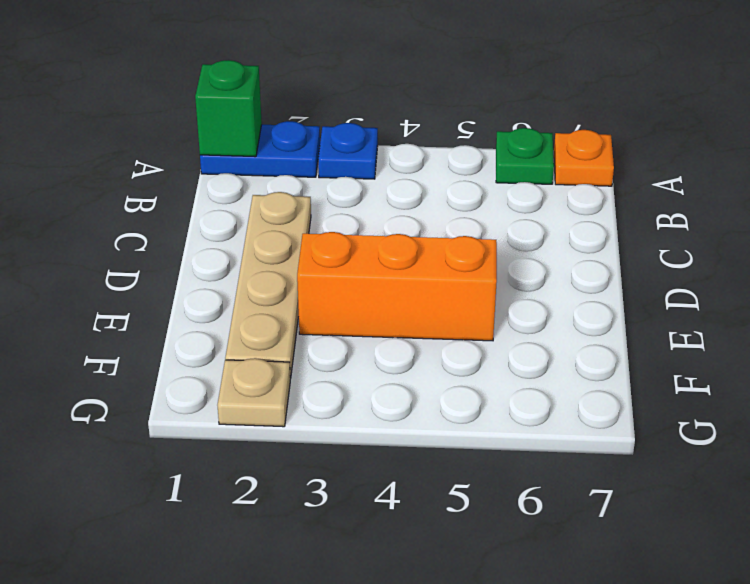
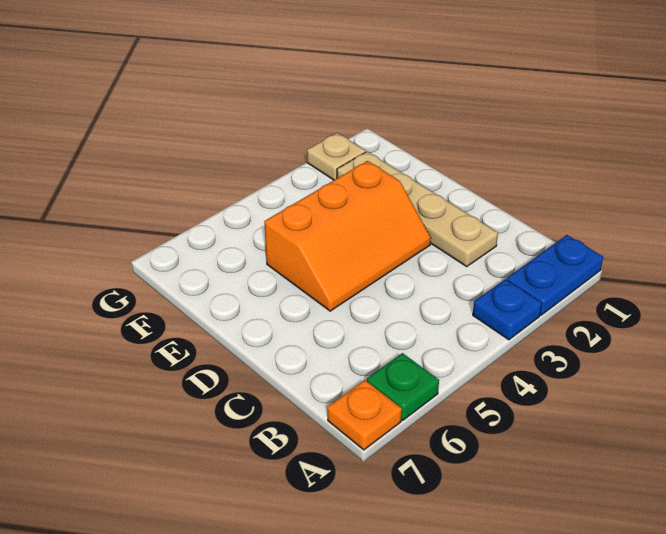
green brick A1 level 2 -> none

